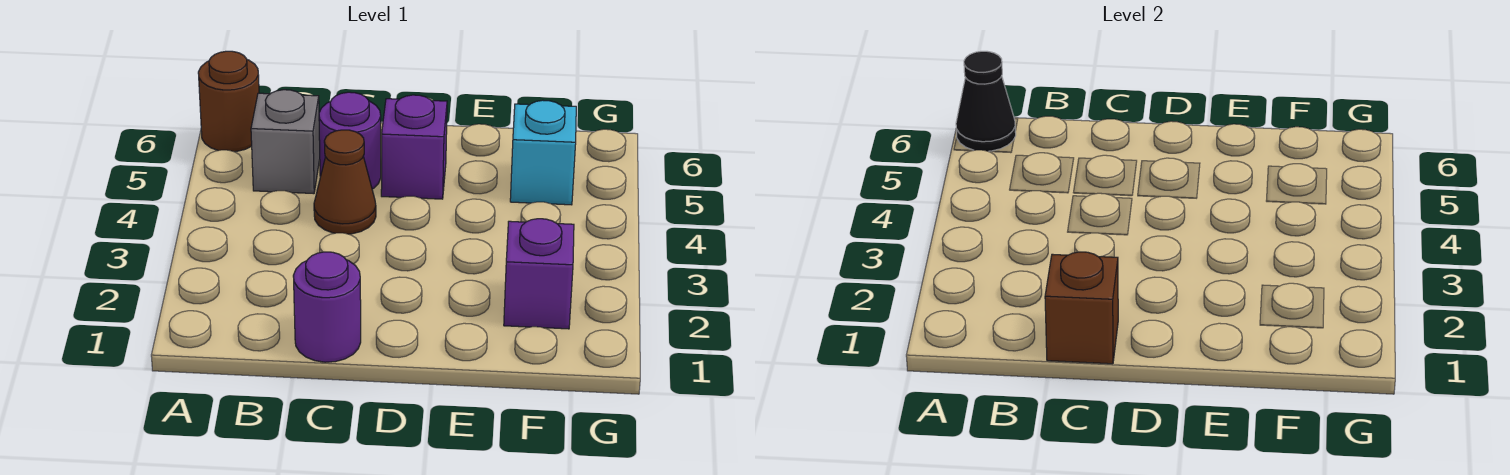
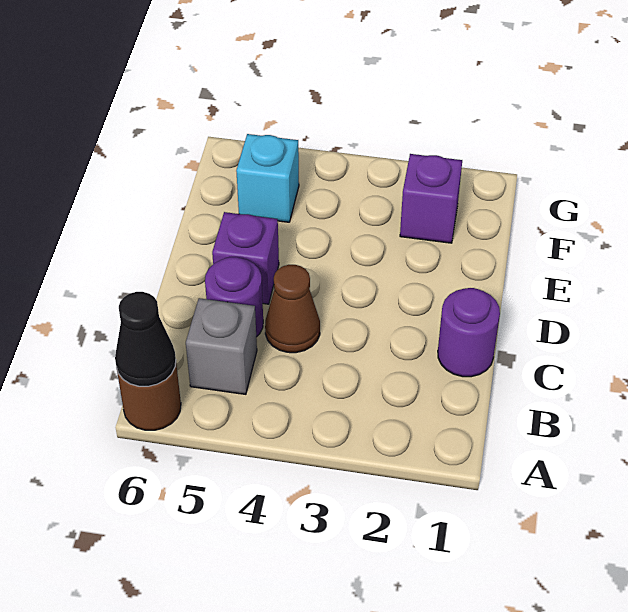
brown brick C1 level 2 -> none

